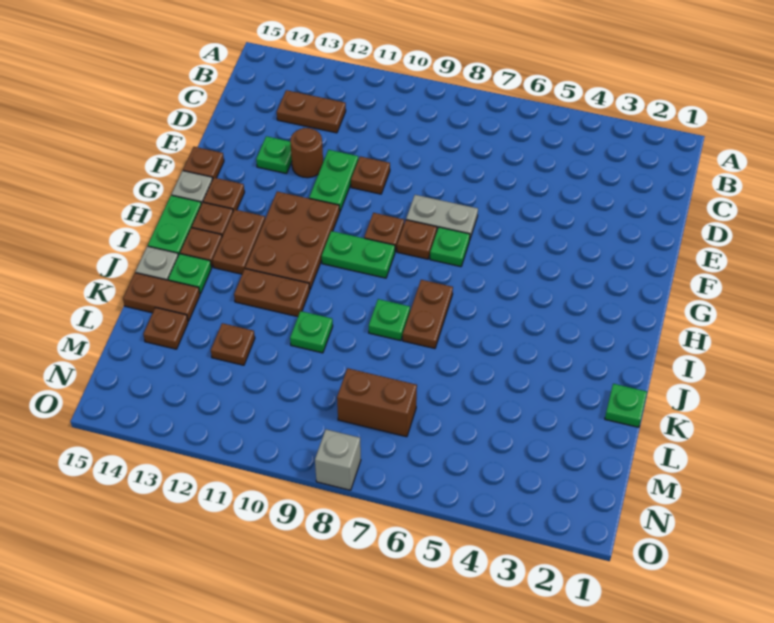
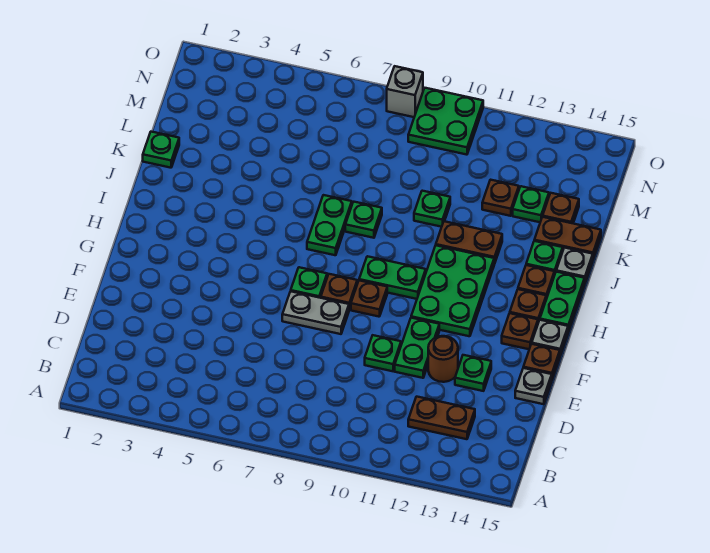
brown plate E10 level 1 -> green plate E10 level 1
none -> grey plate E15 level 1
brown plate G11:I12 level 1 -> green plate G11:I12 level 1
brown plate H13:I13 level 1 -> none
brown plate I7:J7 level 1 -> green plate I7:J7 level 1
none -> green plate L13 level 1
brown brick M7:M8 level 1 -> none
none -> green plate N9:O10 level 1

